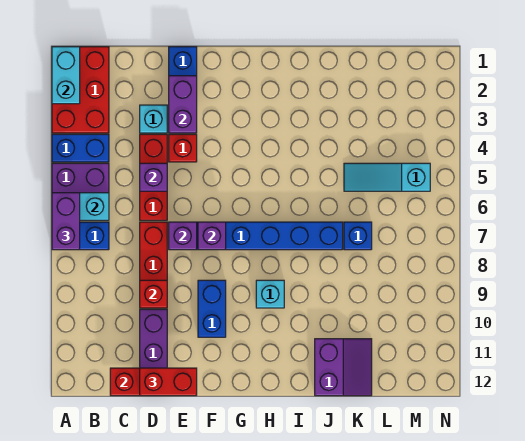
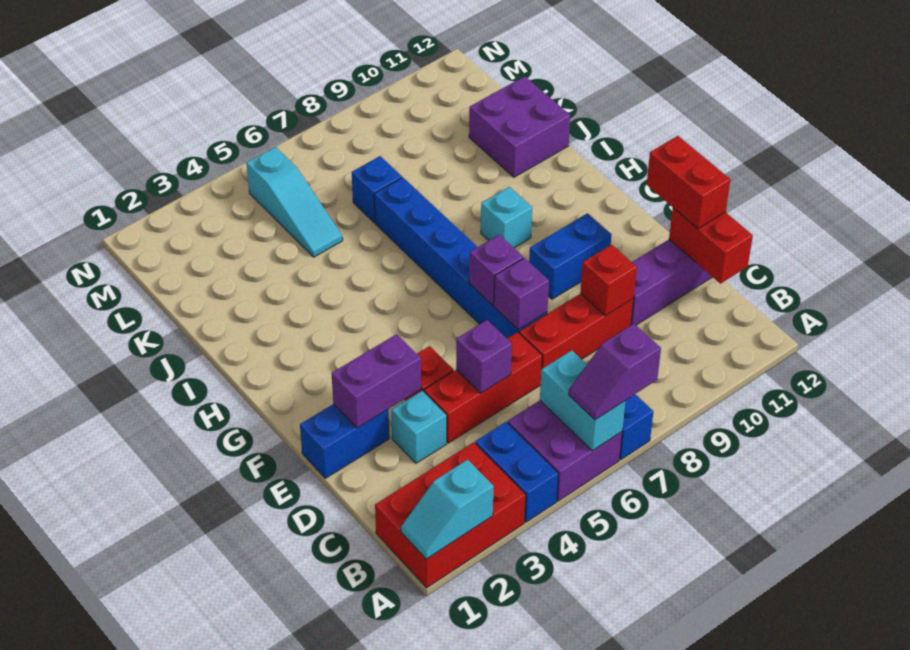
cyan brick A1:A2 level 2 -> cyan slope A1:A2 level 2 top 2
purple brick A6:A7 level 3 -> purple slope A6:A7 level 3 top 7
purple slope J11:K12 level 1 top J -> purple brick J11:K12 level 1

